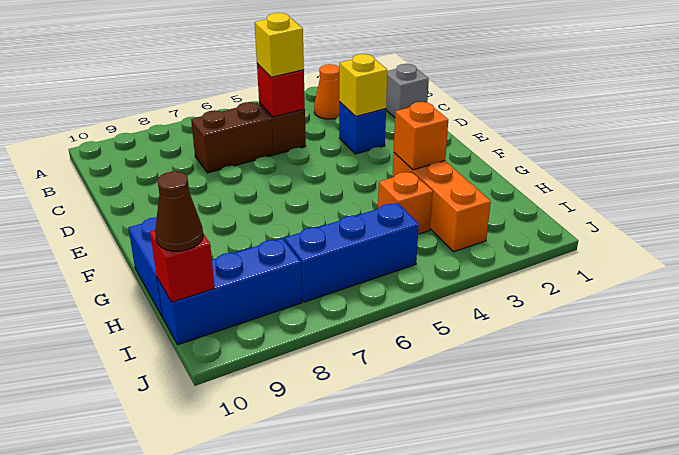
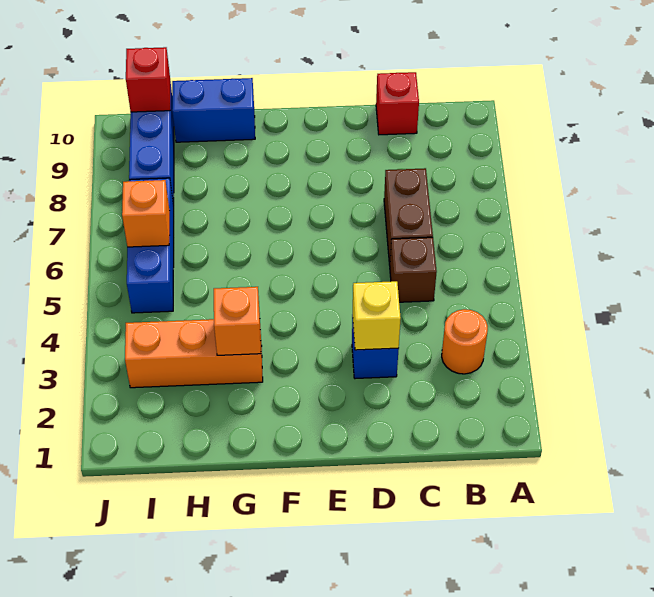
orange cone B3 level 1 -> orange round brick B3 level 1
grey brick C1 level 1 -> none
red brick C5 level 2 -> red brick C10 level 1
yellow brick C5 level 3 -> none
orange brick H4 level 1 -> orange brick I6 level 2
brown cone I10 level 3 -> none

